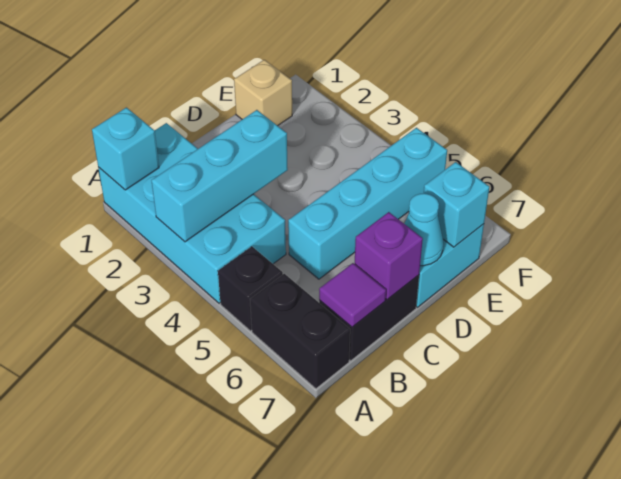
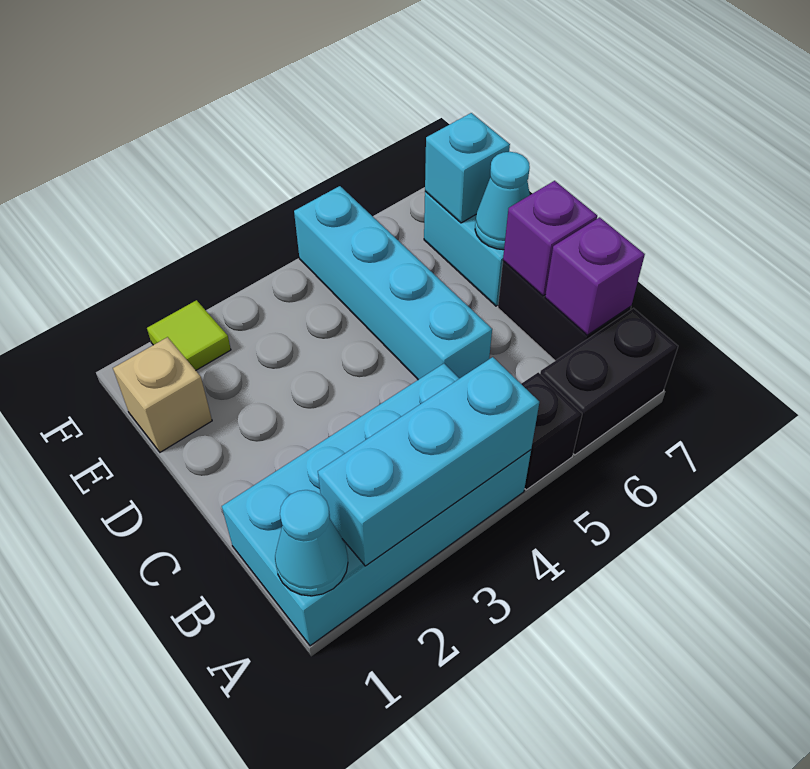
cyan brick A1 level 2 -> cyan cone A1 level 2
cyan brick A3:C3 level 2 -> cyan brick A2:A4 level 2
purple tile B7 level 2 -> purple brick B7 level 2
none -> lime tile F2 level 1

